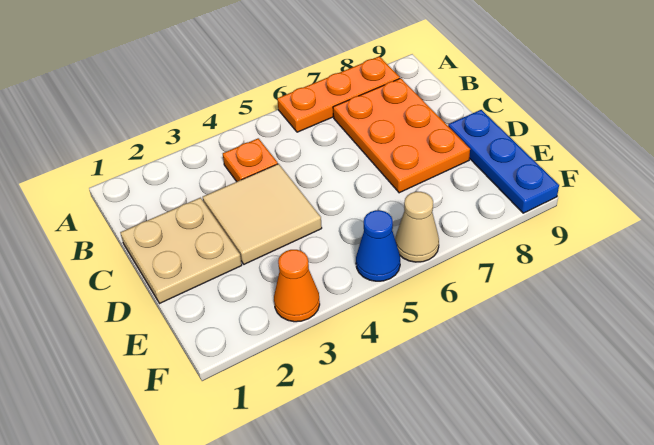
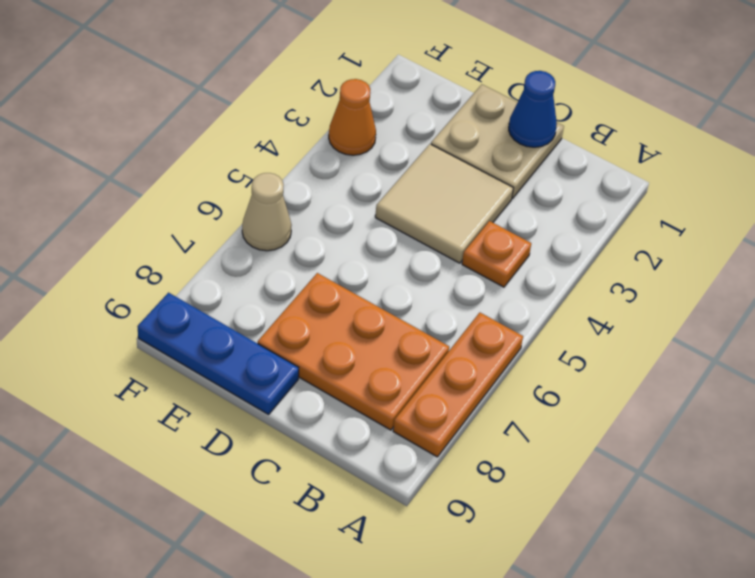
blue cone F5 level 1 -> blue cone C1 level 2

